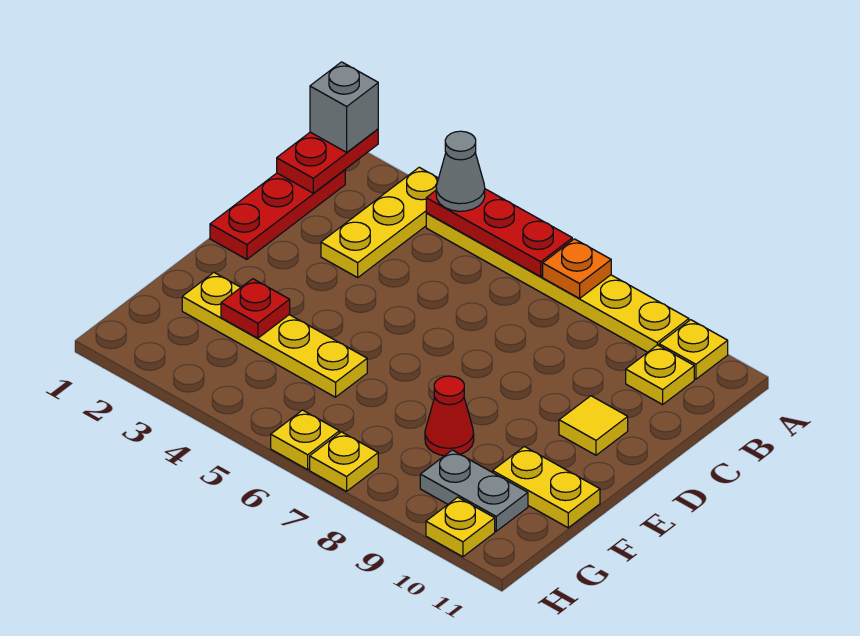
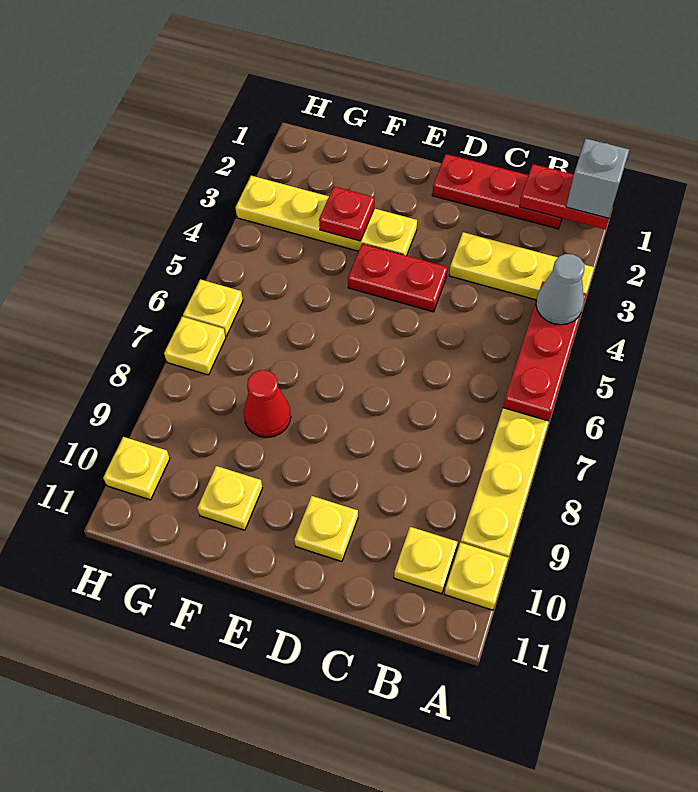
orange plate A7 level 2 -> none
none -> red plate D4:E4 level 1
yellow tile D10 level 1 -> yellow plate D10 level 1
yellow plate F2:F5 level 1 -> yellow plate E3:H3 level 1
yellow plate F10:F11 level 1 -> yellow plate F10 level 1
grey plate G9:G10 level 1 -> none

